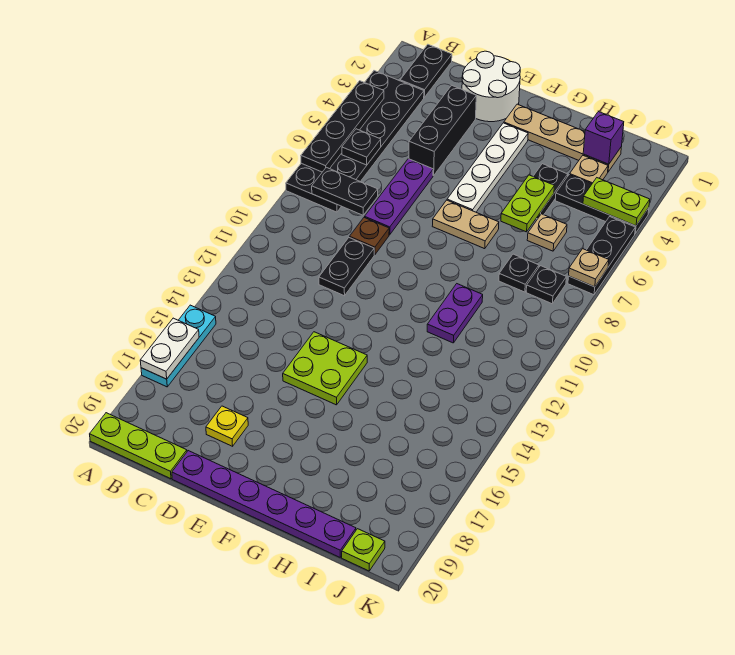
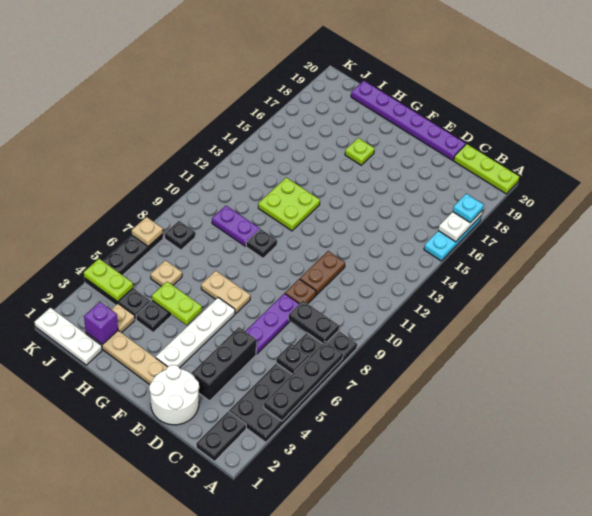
none -> cyan plate A17 level 3
black plate D10:D11 level 1 -> brown plate D10:D11 level 1
yellow plate D18 level 1 -> none
lime plate E14:F15 level 1 -> lime plate G12:H13 level 1
lime plate H5:H6 level 2 -> lime plate G5:H5 level 2
purple plate H10:H11 level 1 -> purple plate H10:I10 level 1
none -> white plate I1:K1 level 1
black plate I8 level 1 -> black plate G10 level 1
lime plate J20 level 1 -> lime plate G17 level 1

